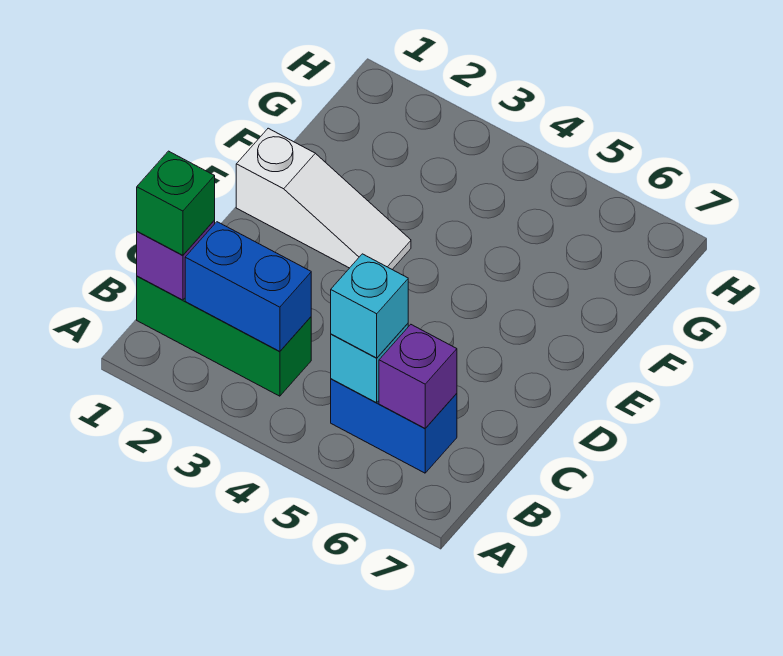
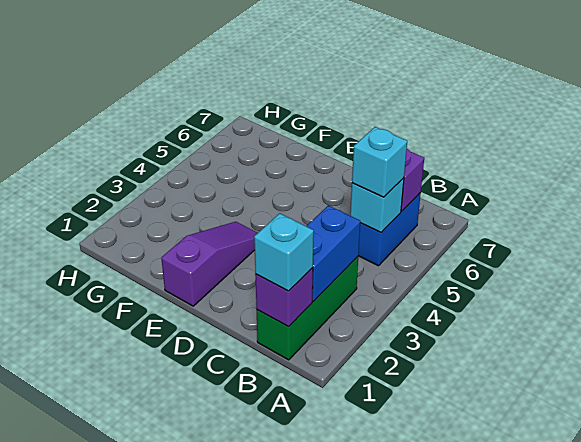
green brick B1 level 3 -> cyan brick B1 level 3
white slope E1:E3 level 1 top 1 -> purple slope E1:E3 level 1 top 1

